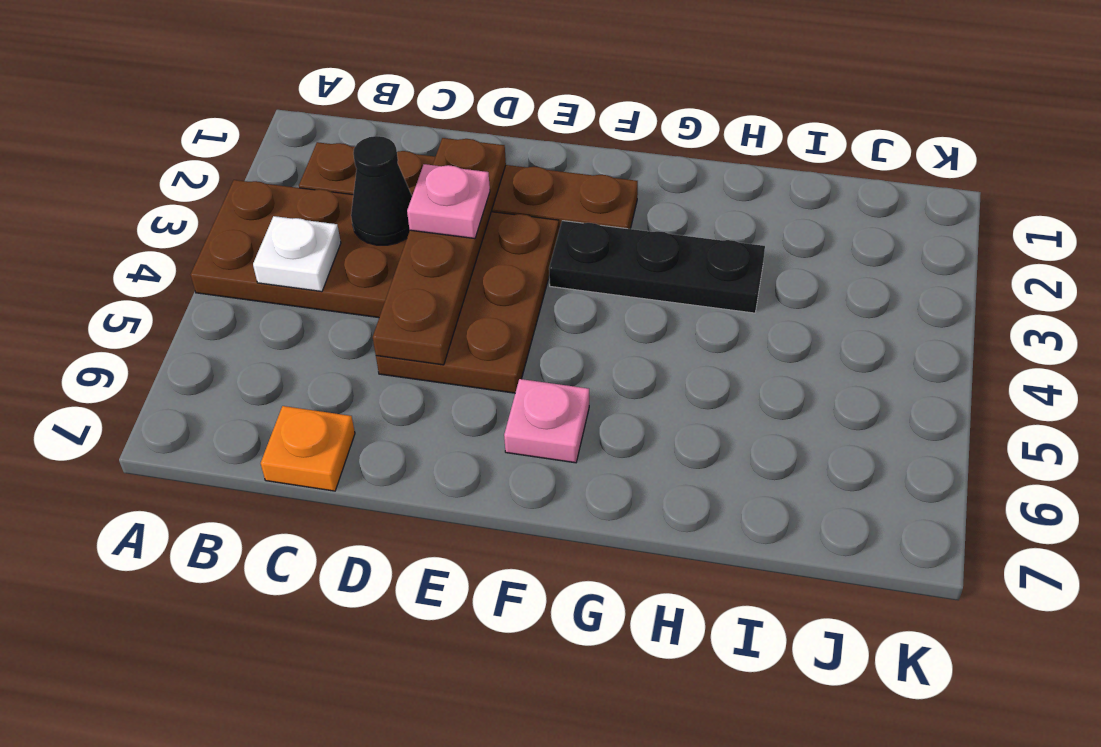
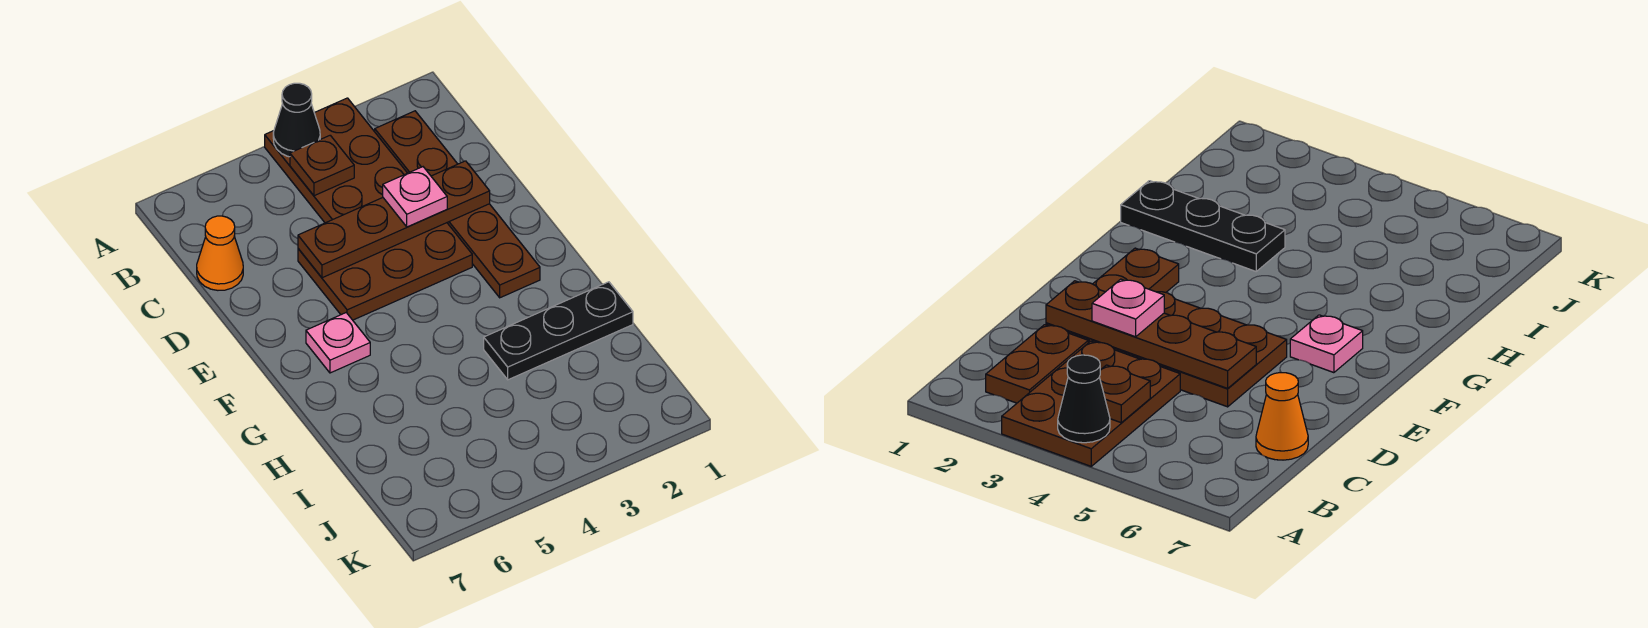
white plate B4 level 2 -> brown plate B4 level 2
black cone C3 level 2 -> black cone A4 level 2
orange plate C7 level 1 -> orange cone C7 level 1
black plate F3:H3 level 1 -> black plate H1:H3 level 1

